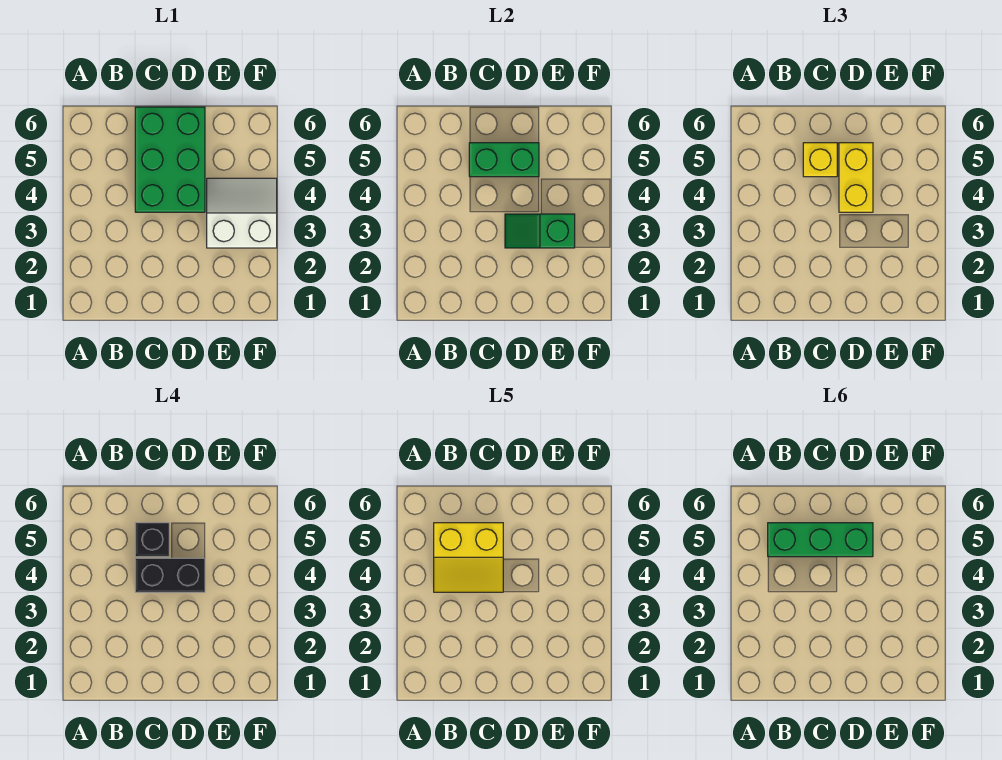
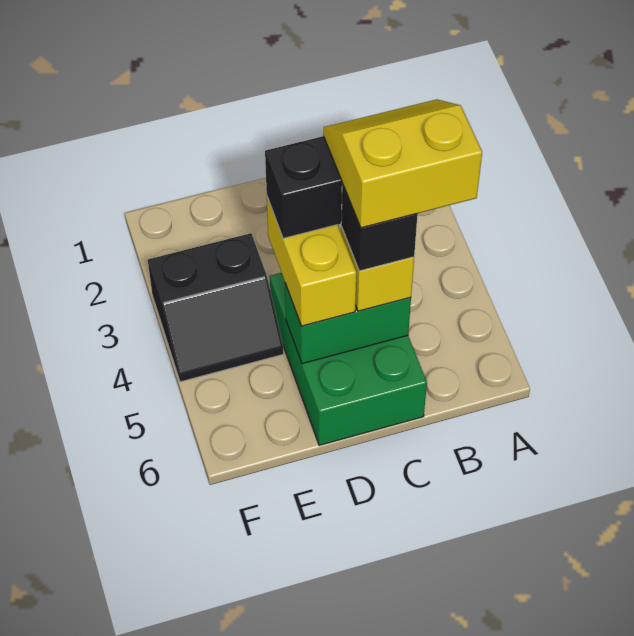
green brick B5:D5 level 6 -> none
green slope D3:E3 level 2 top E -> none
white slope E3:F4 level 1 top 3 -> black slope E3:F4 level 1 top 3

